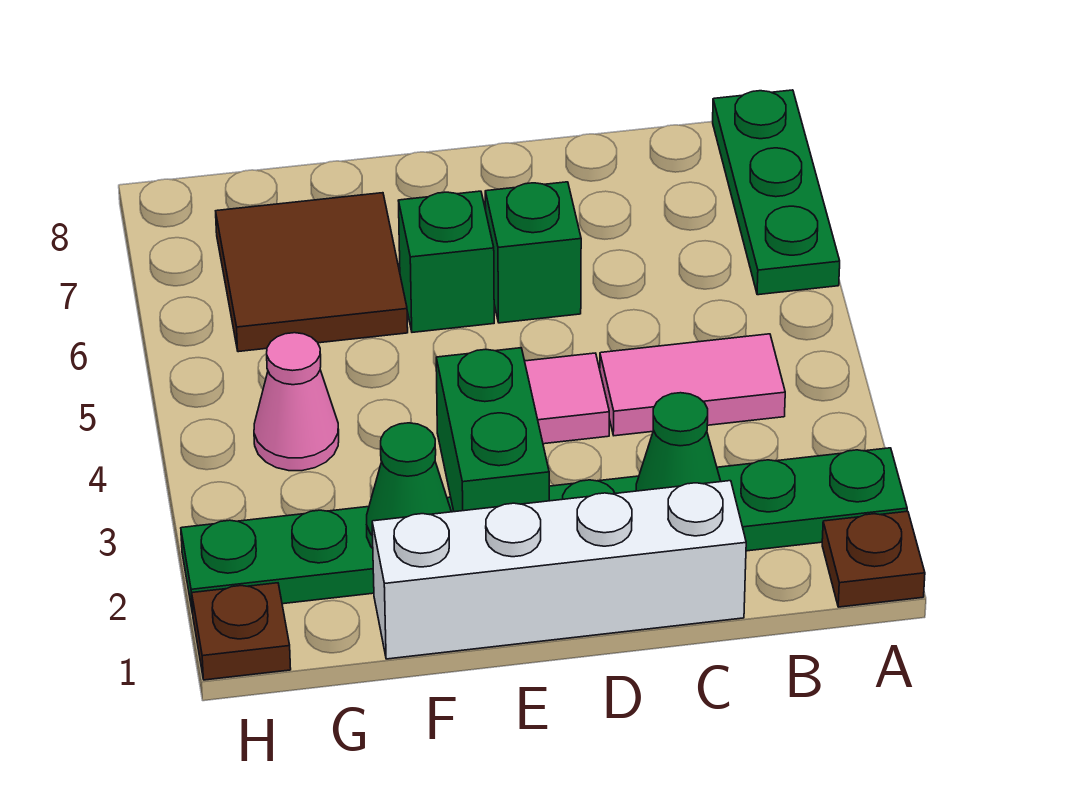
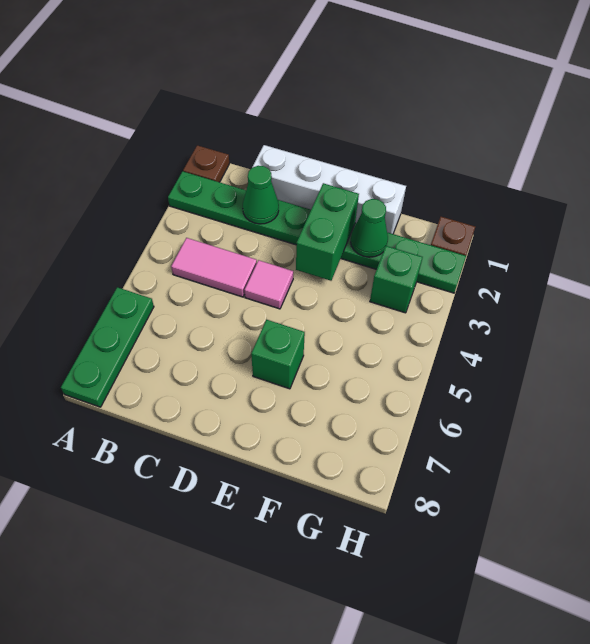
green brick D6 level 1 -> green brick G3 level 1
brown tile F6:G7 level 1 -> none
pink cone G4 level 1 -> none

